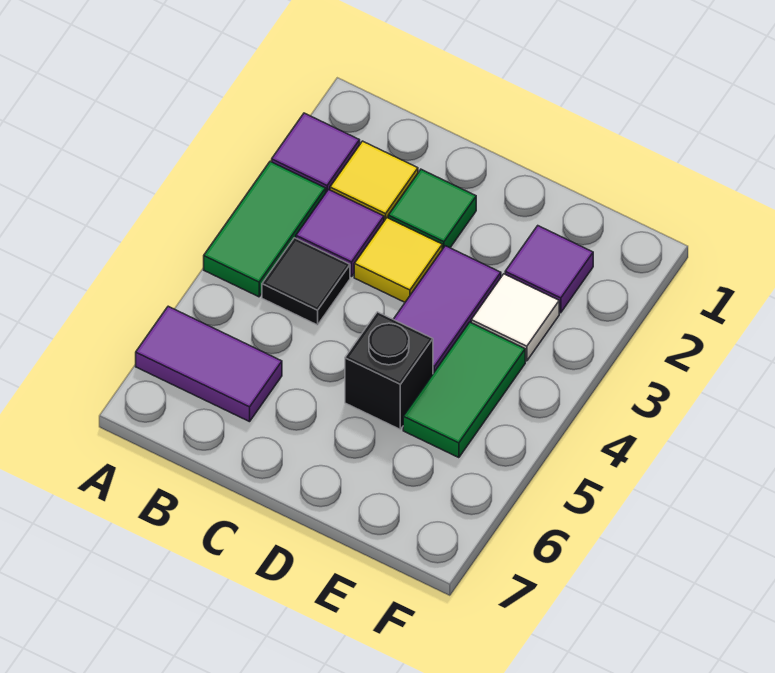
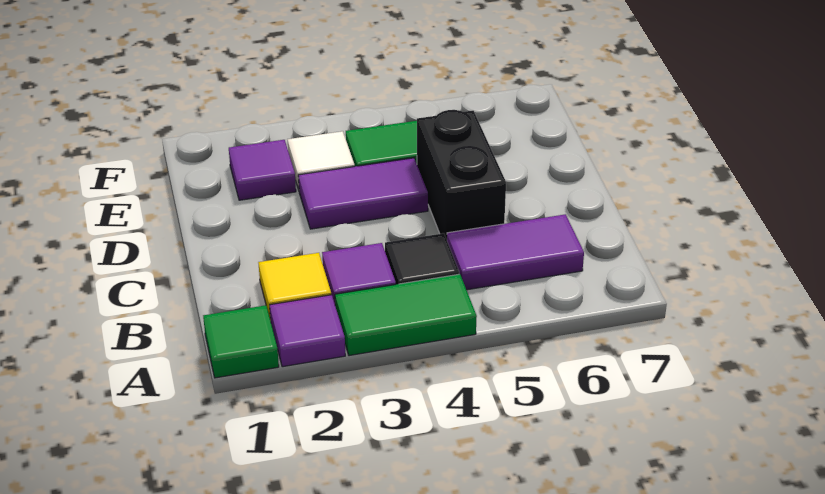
purple tile A6:B6 level 1 -> purple tile B5:B6 level 1
green tile C2 level 1 -> green tile A1 level 1
yellow tile C3 level 1 -> none
black brick D5 level 1 -> black brick C5:D5 level 1

